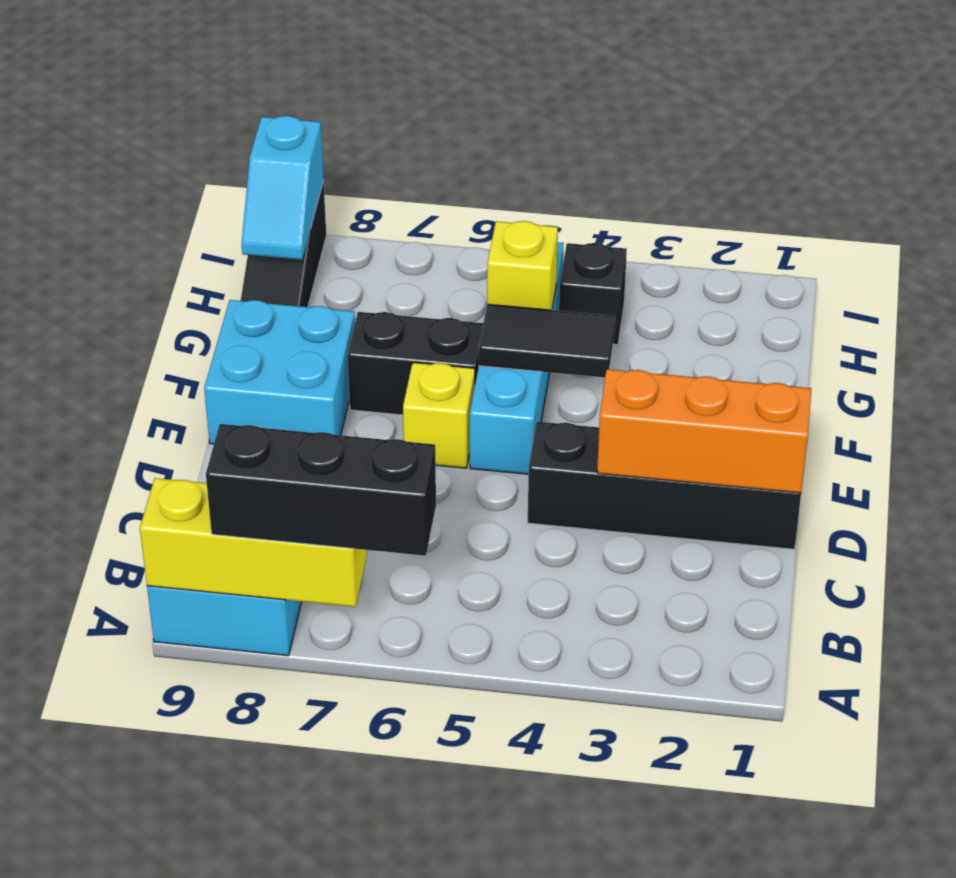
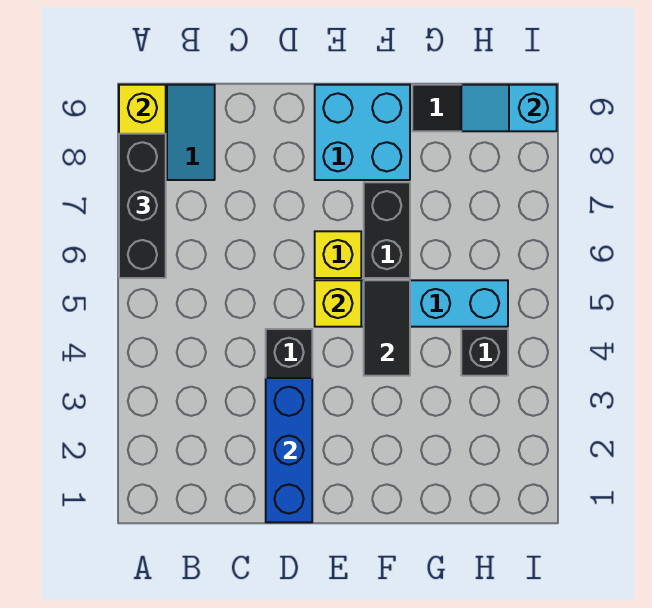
orange brick D1:D3 level 2 -> blue brick D1:D3 level 2
yellow brick G5 level 2 -> yellow brick E5 level 2

